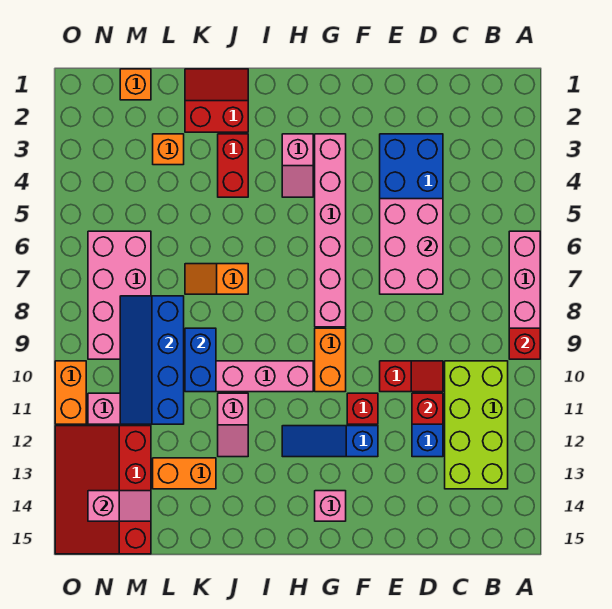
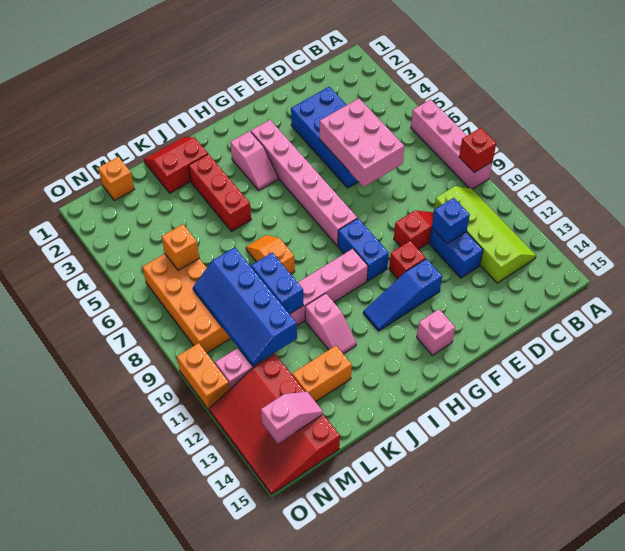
lime brick B10:C13 level 1 -> lime slope B10:C13 level 1 top C
red brick D11 level 2 -> blue brick D11 level 2
orange brick G9:G10 level 1 -> blue brick G9:G10 level 1
red brick J3:J4 level 1 -> red brick J3:J5 level 1
orange slope J7:K7 level 1 top J -> orange slope J7:J8 level 1 top 8
orange brick L3 level 1 -> orange brick M6 level 2
pink brick M6:N9 level 1 -> orange brick M6:N9 level 1

